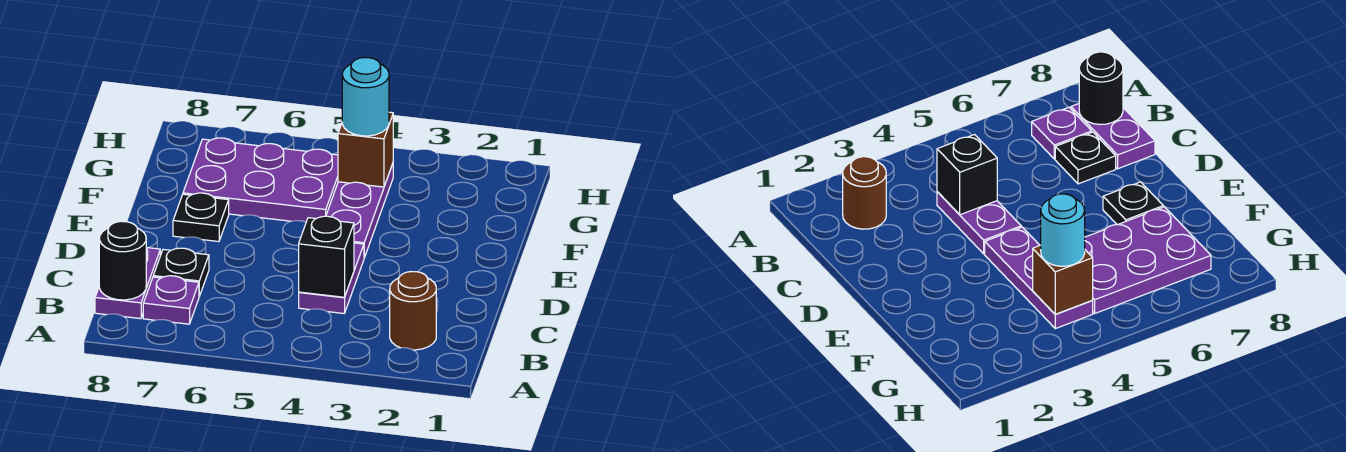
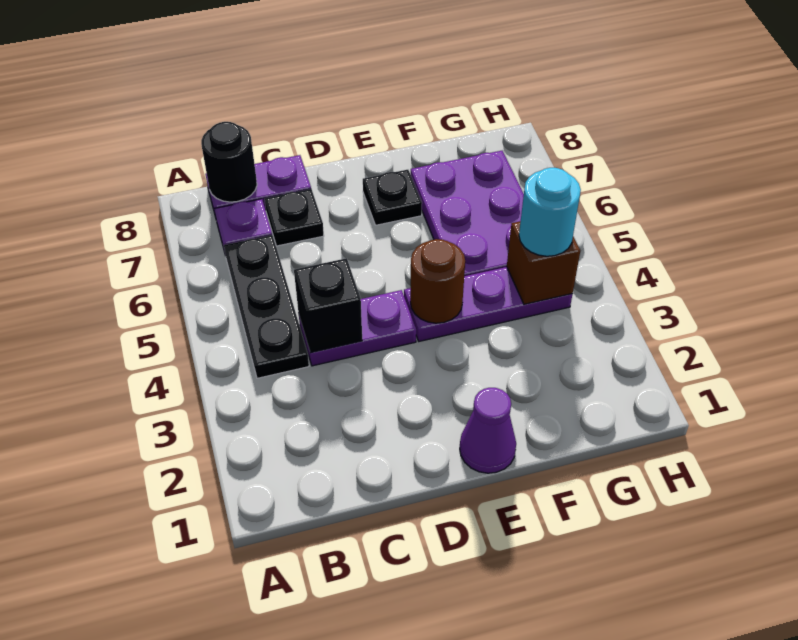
brown round brick B2 level 1 -> brown round brick E4 level 2
none -> black plate B4:B6 level 1
none -> purple cone E1 level 1

